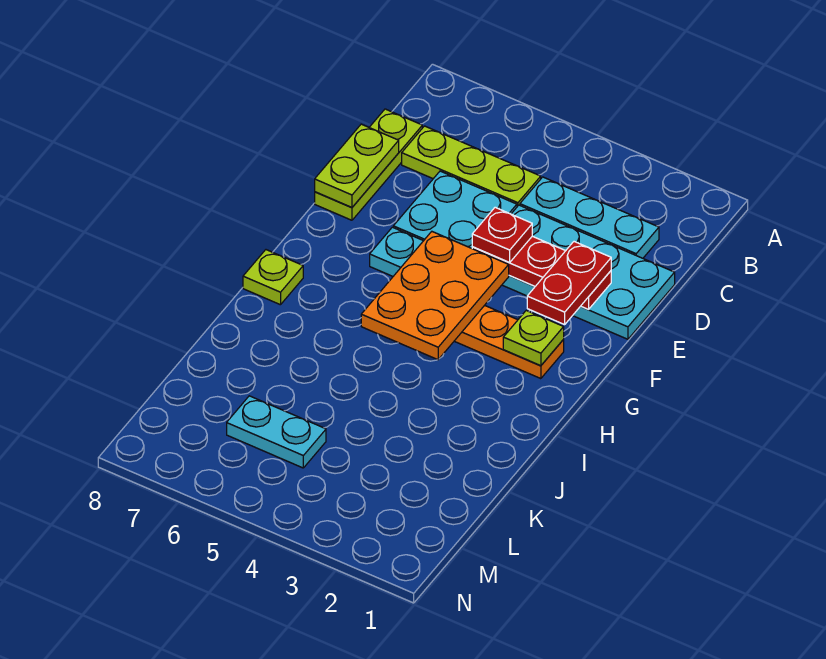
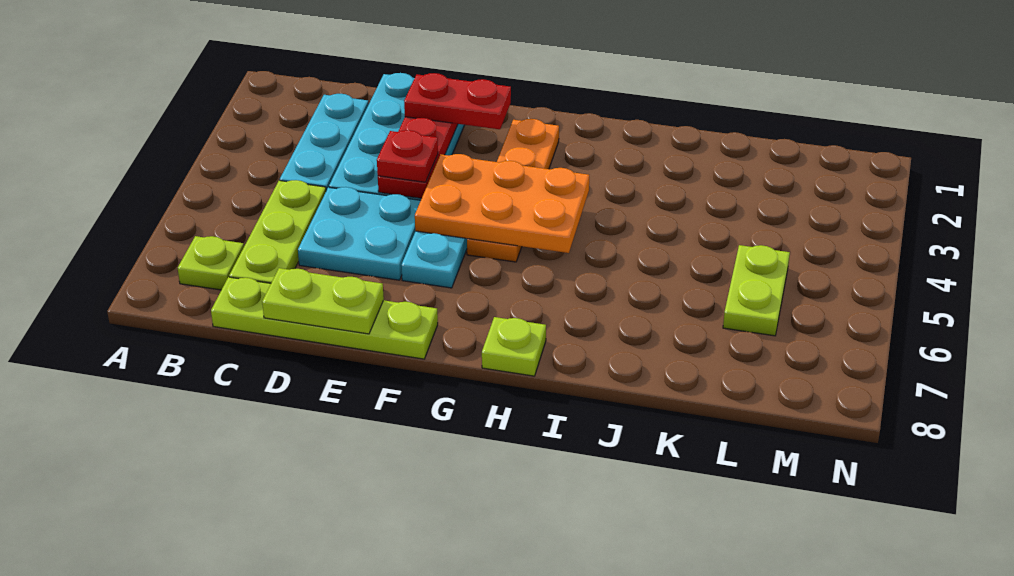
lime plate C8:E8 level 1 -> lime plate C8:F8 level 1
lime plate G2 level 2 -> lime plate B7 level 1
cyan plate L5:L6 level 1 -> lime plate L5:L6 level 1

